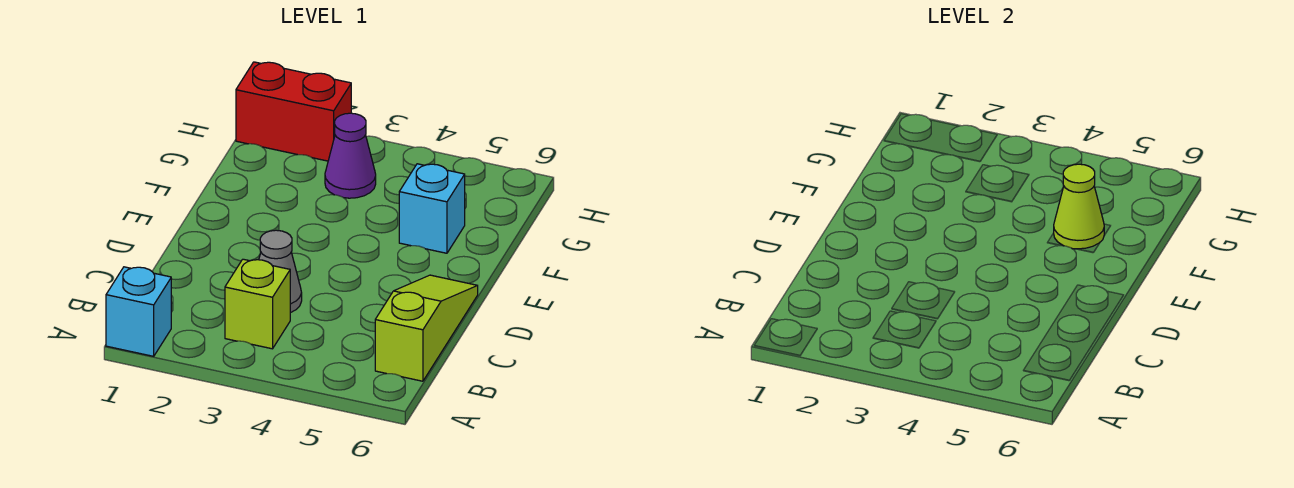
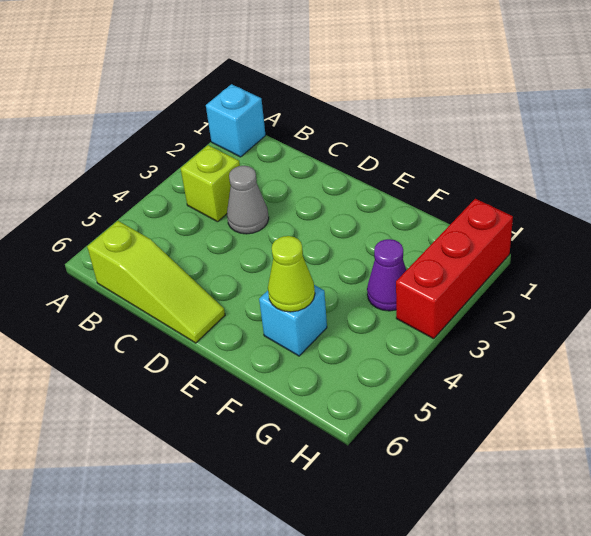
red brick H1:H2 level 1 -> red brick H1:H3 level 1

